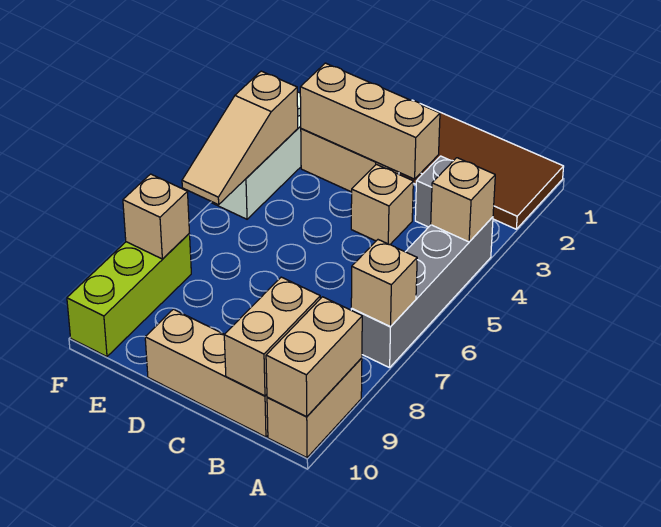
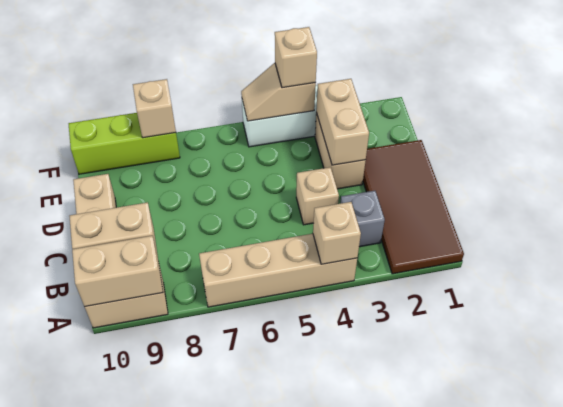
grey brick A4:A7 level 1 -> tan brick A4:A7 level 1
tan brick A7 level 2 -> tan brick F4 level 3
tan brick C3:E3 level 2 -> tan brick D3:E3 level 2
tan slope F4:F6 level 2 top 4 -> tan slope F4:F5 level 2 top 4

